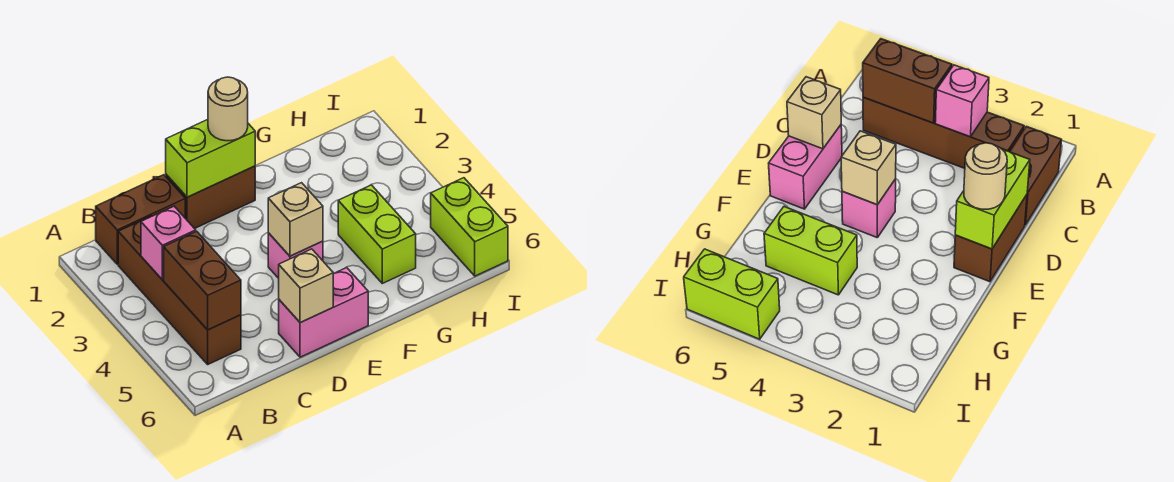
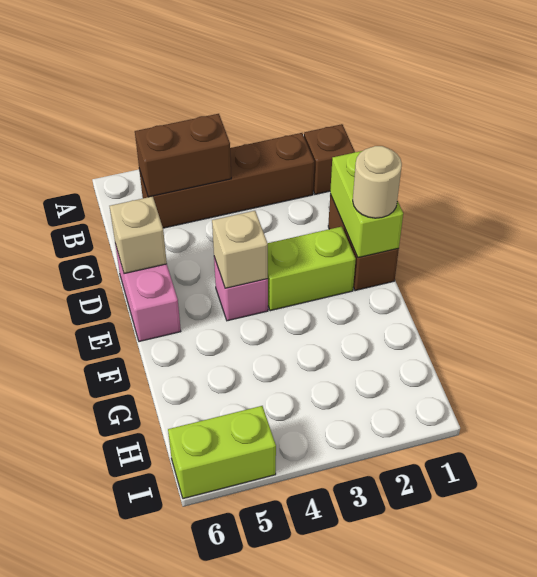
brown brick B1:C1 level 1 -> brown brick B1 level 1
pink brick B3 level 2 -> none
lime brick G4:G5 level 1 -> lime brick E2:E3 level 1

